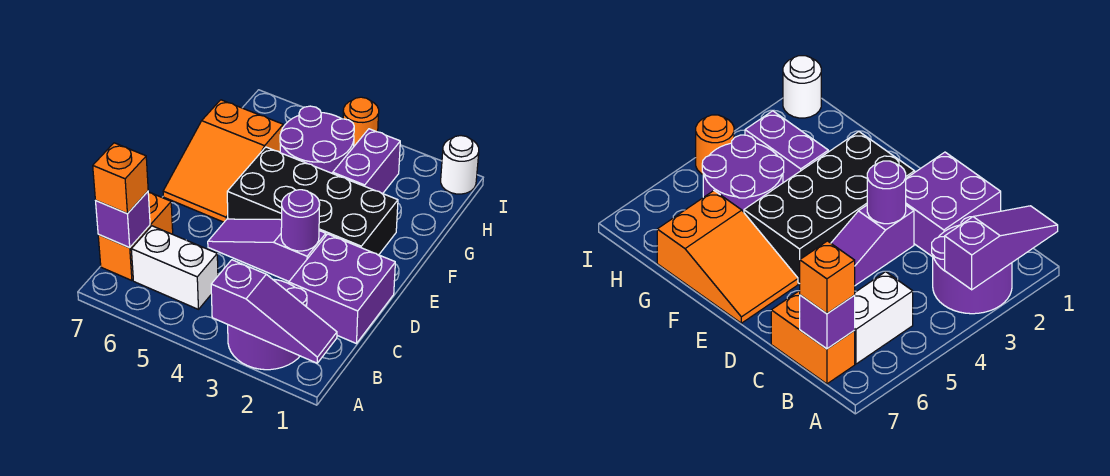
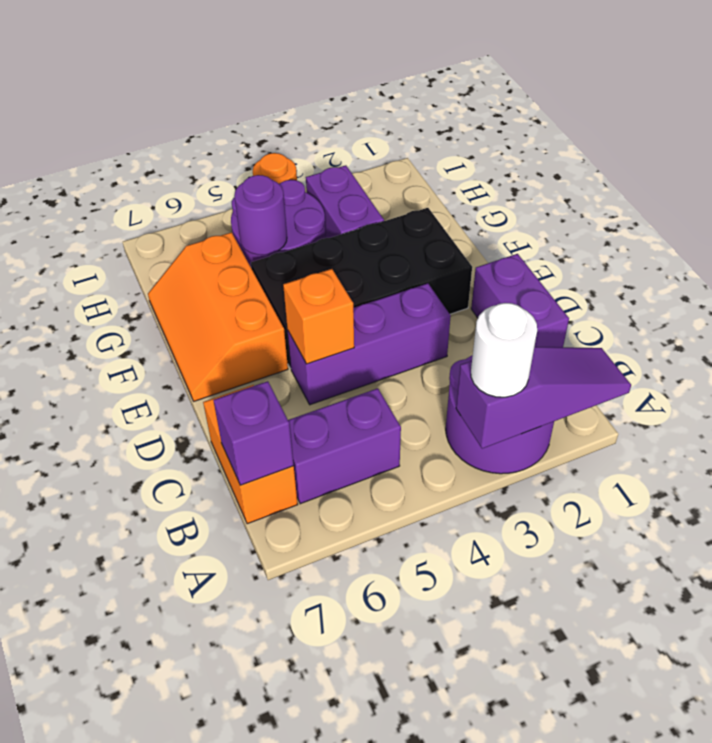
white brick B5:B6 level 1 -> purple brick B5:B6 level 1
orange brick B7 level 3 -> orange brick D5 level 2
purple brick C1:D2 level 1 -> purple brick C1:D1 level 1
purple slope D3:D5 level 1 top 3 -> purple brick D3:D5 level 1
purple round brick D3 level 2 -> purple round brick G5 level 2
orange slope E6:G7 level 1 top G -> orange slope E6:G7 level 1 top 6
white round brick I1 level 1 -> white round brick A3 level 3

